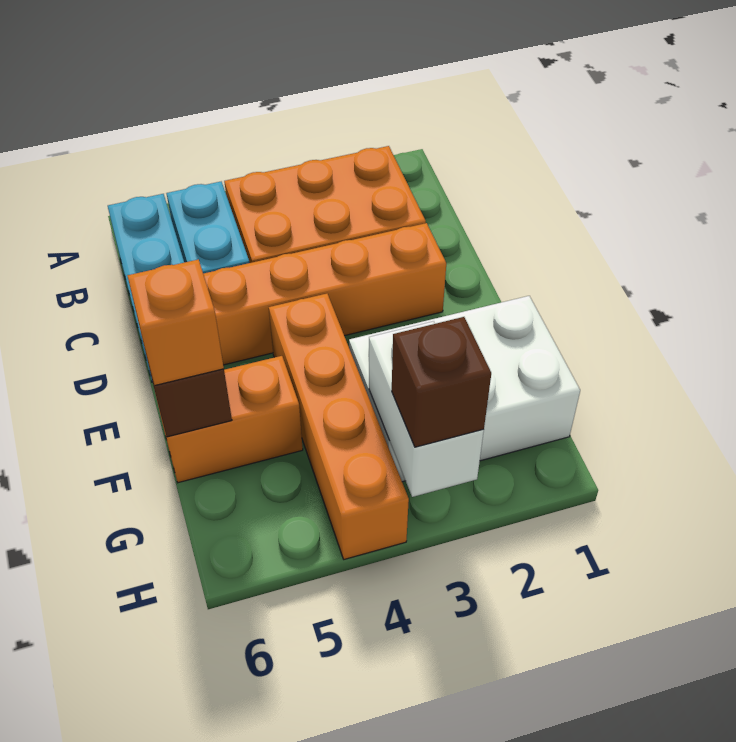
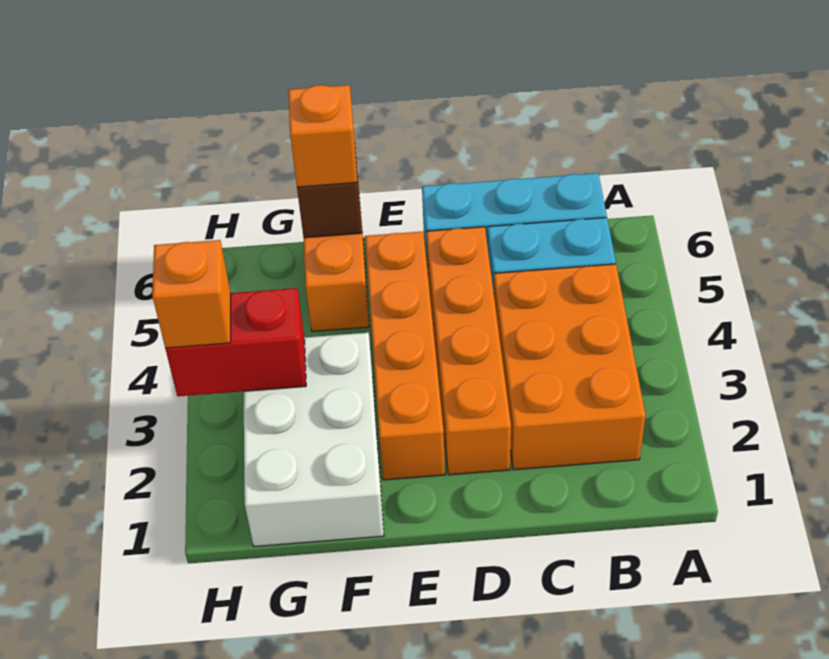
orange brick E4:H4 level 1 -> orange brick E2:E5 level 1
white brick G3:H3 level 2 -> red brick G3:H3 level 2
brown brick H3 level 3 -> orange brick H3 level 3

